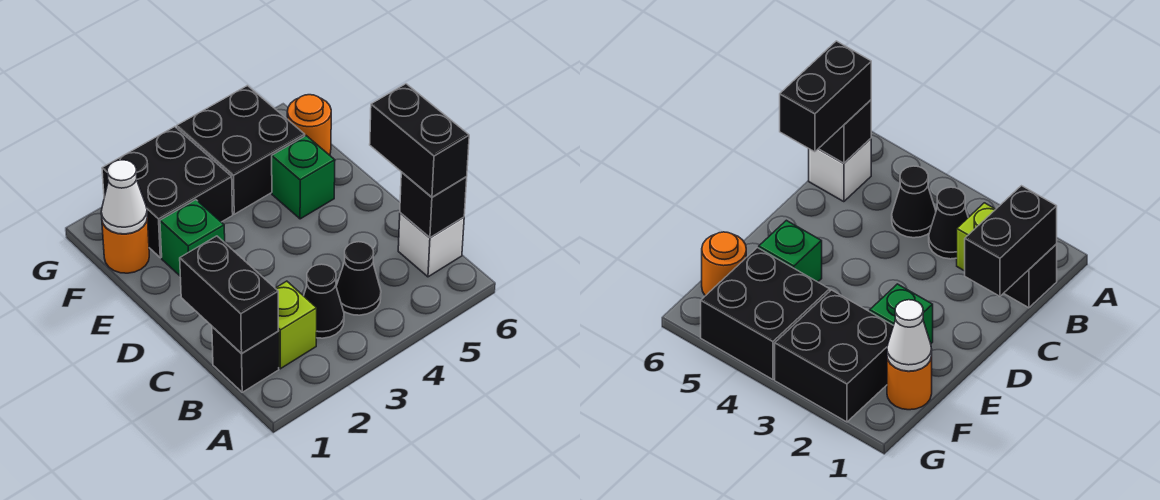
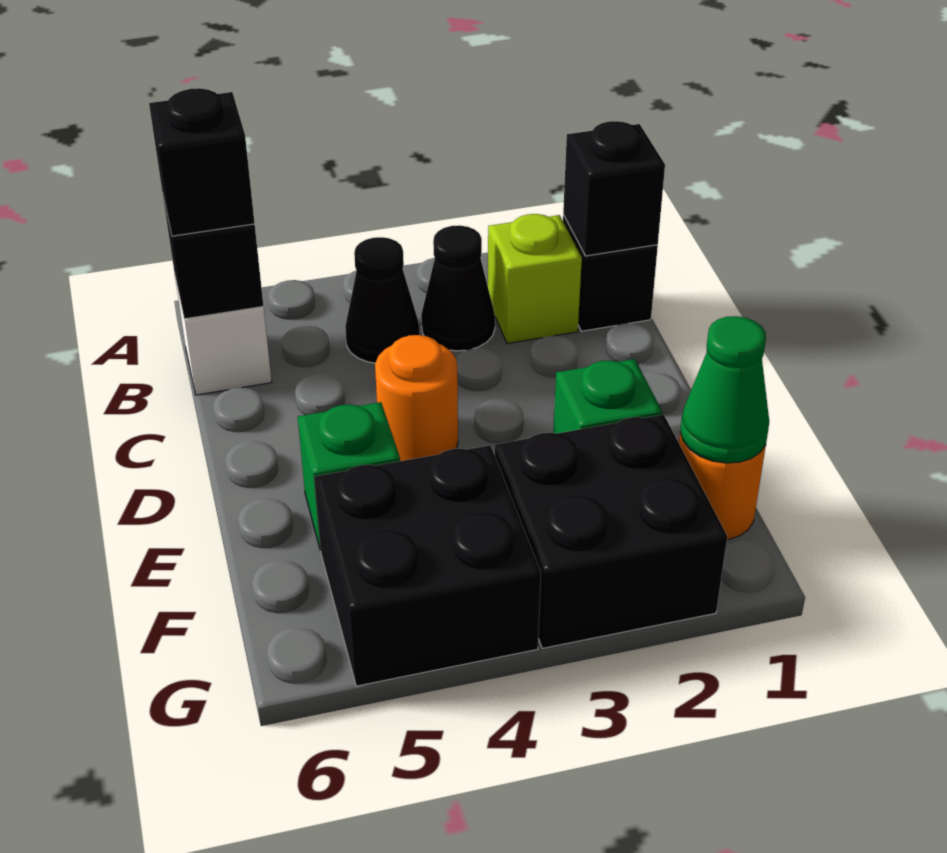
black brick B1:C1 level 2 -> black brick B1 level 2
black brick B6:C6 level 3 -> black brick B6 level 3
white cone F1 level 2 -> green cone F1 level 2
orange round brick F6 level 1 -> orange round brick D4 level 1

